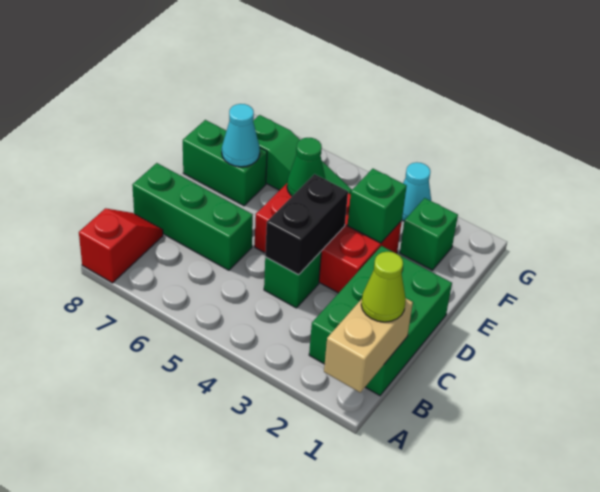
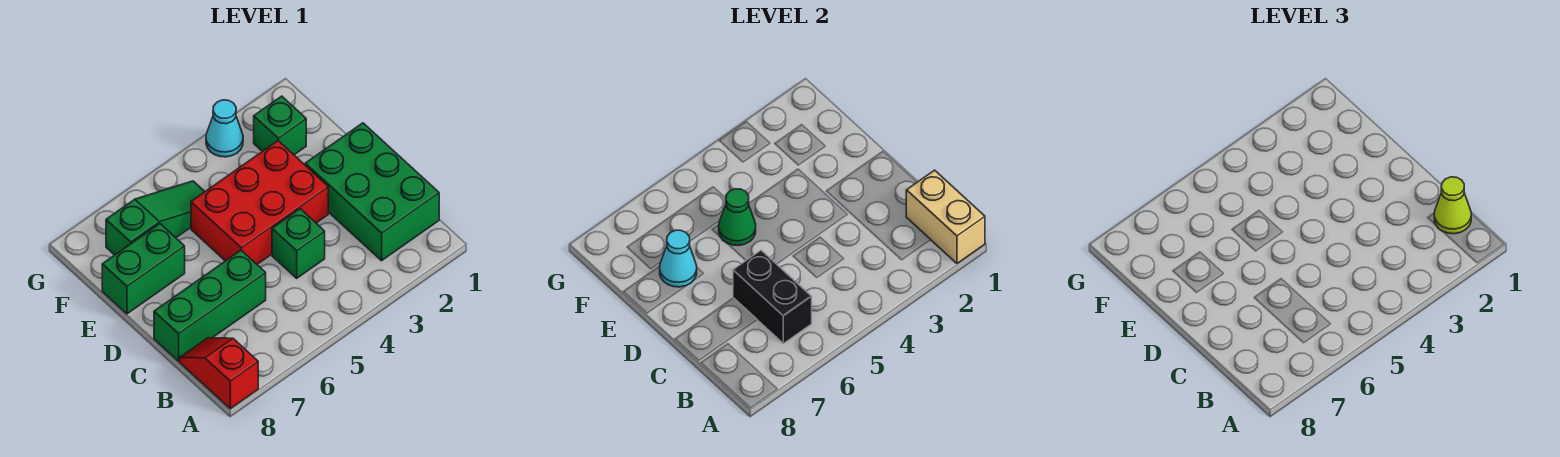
black brick C4:D4 level 2 -> black brick B6:C6 level 2
green brick E3 level 2 -> none

